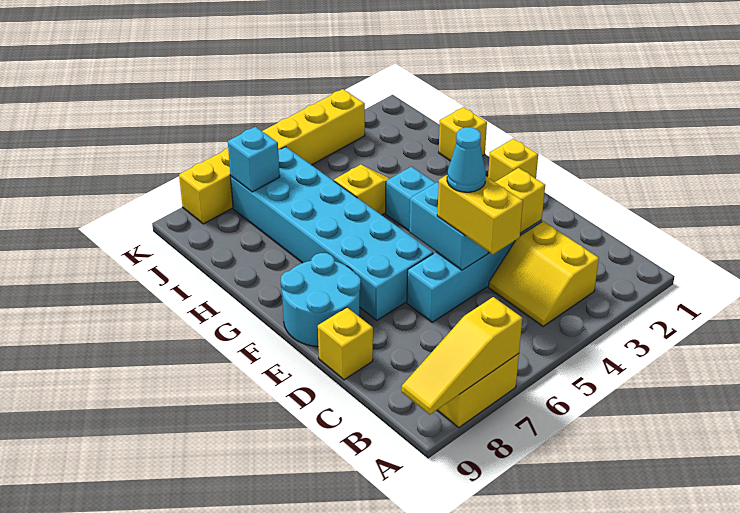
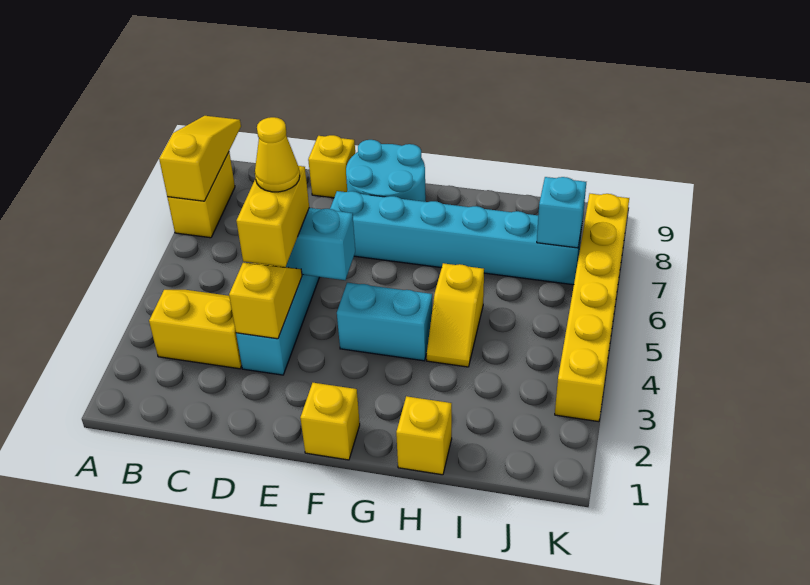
yellow brick C5:D5 level 3 -> yellow brick D4:D5 level 3
cyan cone D5 level 4 -> yellow cone D5 level 4
cyan brick E6:J7 level 1 -> cyan brick E7:J7 level 1

